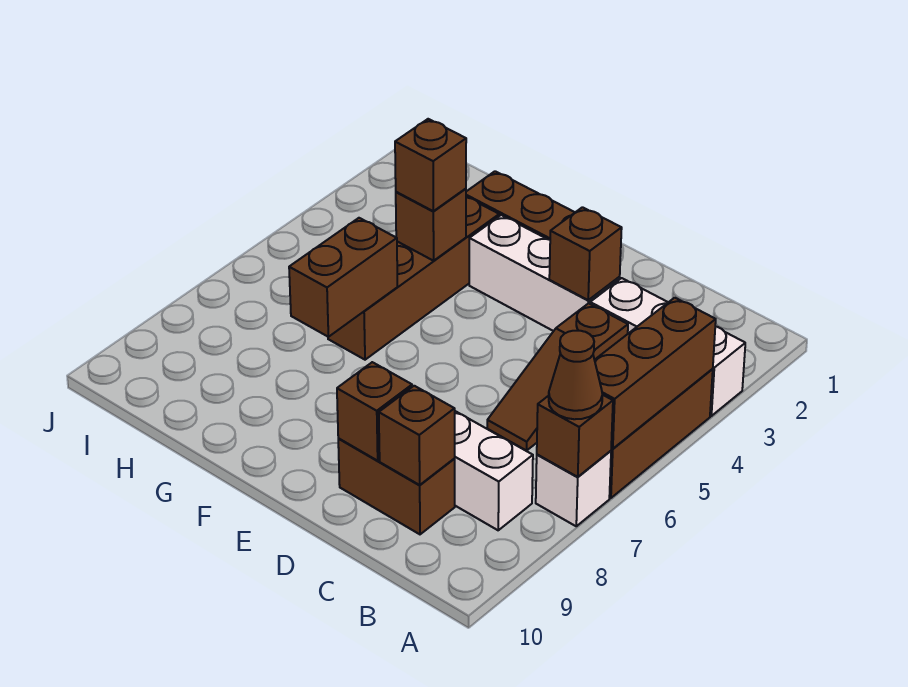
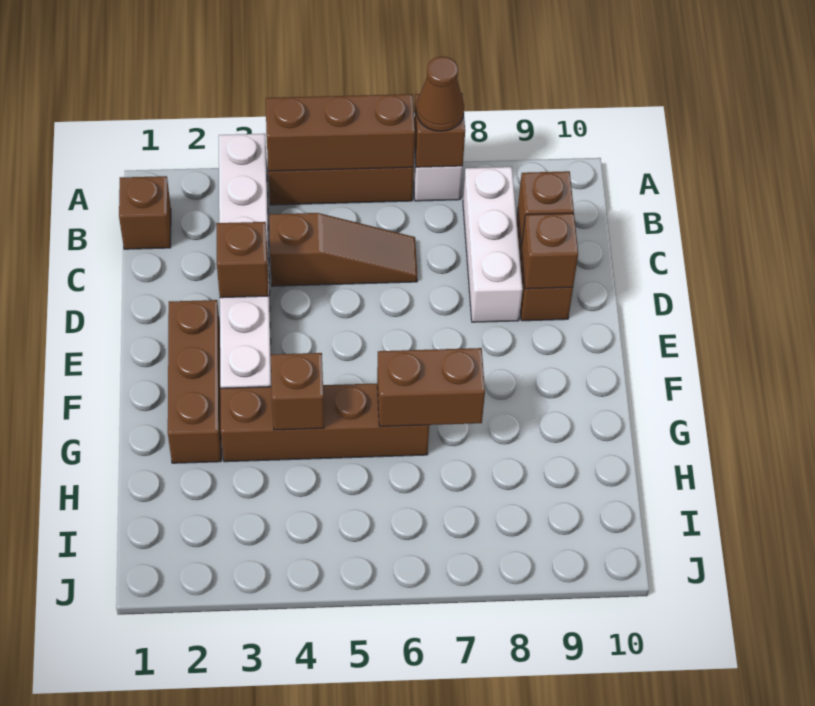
brown brick G4 level 3 -> brown brick B1 level 1

